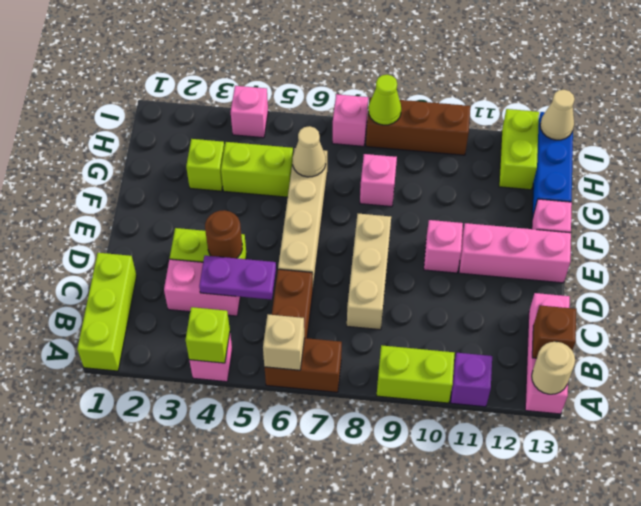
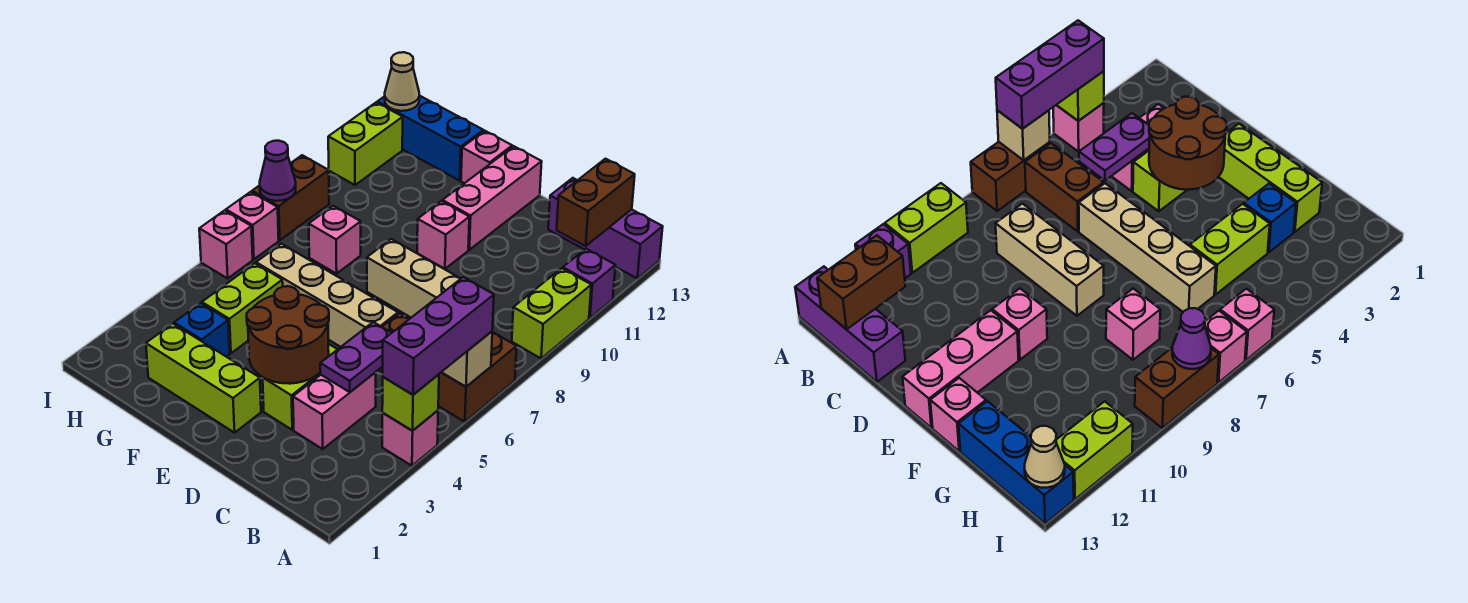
lime brick A1:C1 level 1 -> lime brick E2:G2 level 1
none -> purple brick A4:A6 level 3
pink brick A13:C13 level 1 -> purple brick A13:C13 level 1
tan round brick A13 level 2 -> none
brown brick B13 level 2 -> brown brick B12:B13 level 2
brown round brick D4 level 2 -> brown round brick D3:E4 level 2
lime brick G3 level 1 -> blue brick G3 level 1
tan cone G6 level 2 -> none
lime brick H12:I12 level 1 -> lime brick I11:I12 level 1
pink brick I4 level 1 -> pink brick I6 level 1
brown brick I8:I10 level 1 -> brown brick I8:I9 level 1
lime cone I8 level 2 -> purple cone I8 level 2

